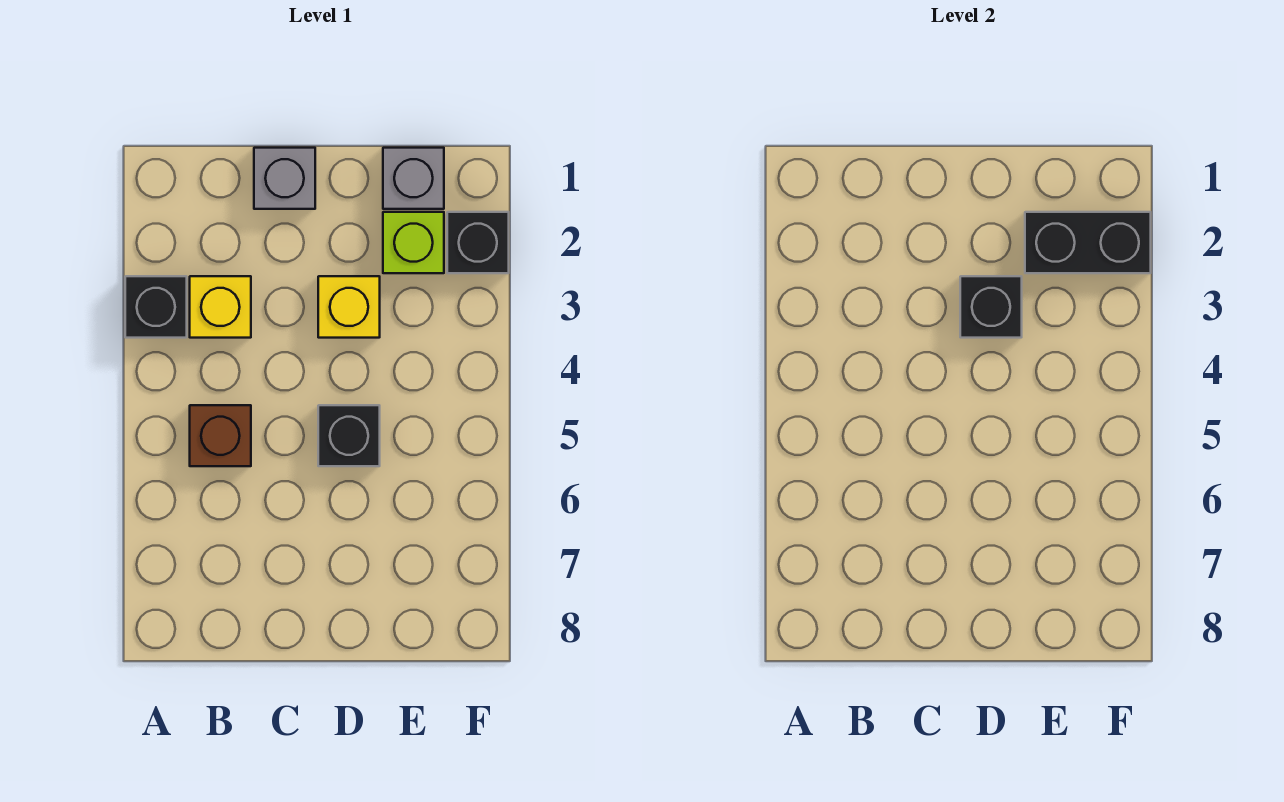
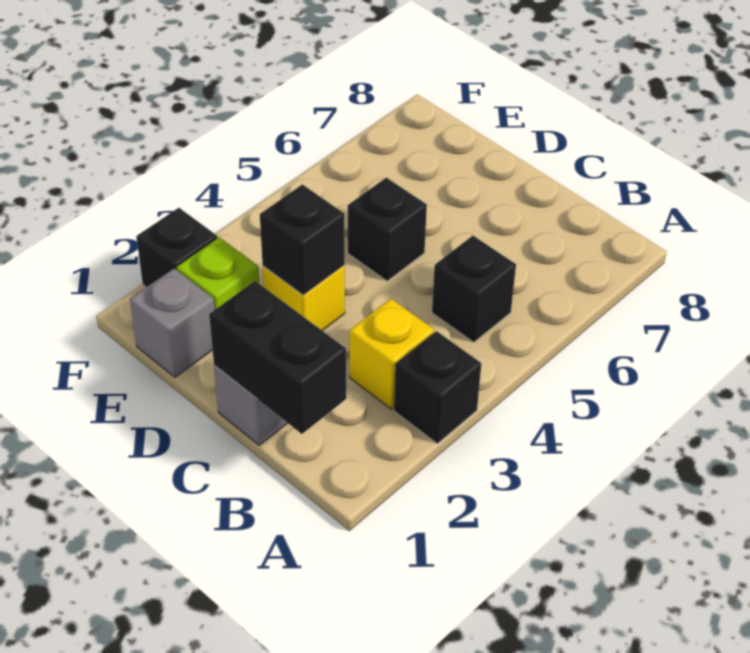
brown brick B5 level 1 -> black brick B5 level 1
black brick E2:F2 level 2 -> black brick B1:C1 level 2

